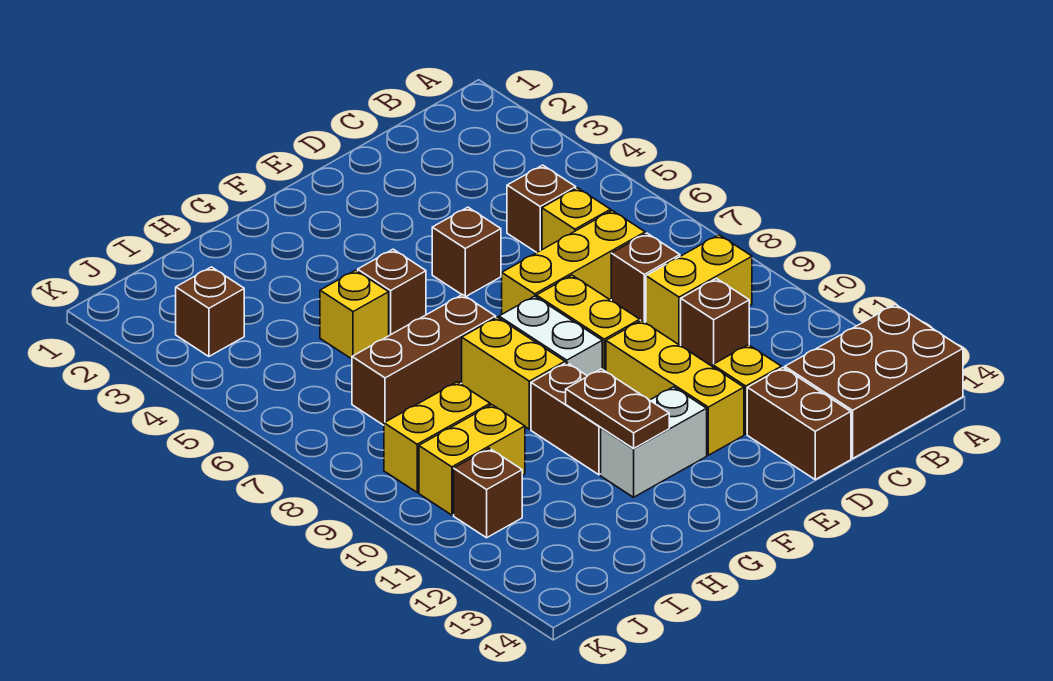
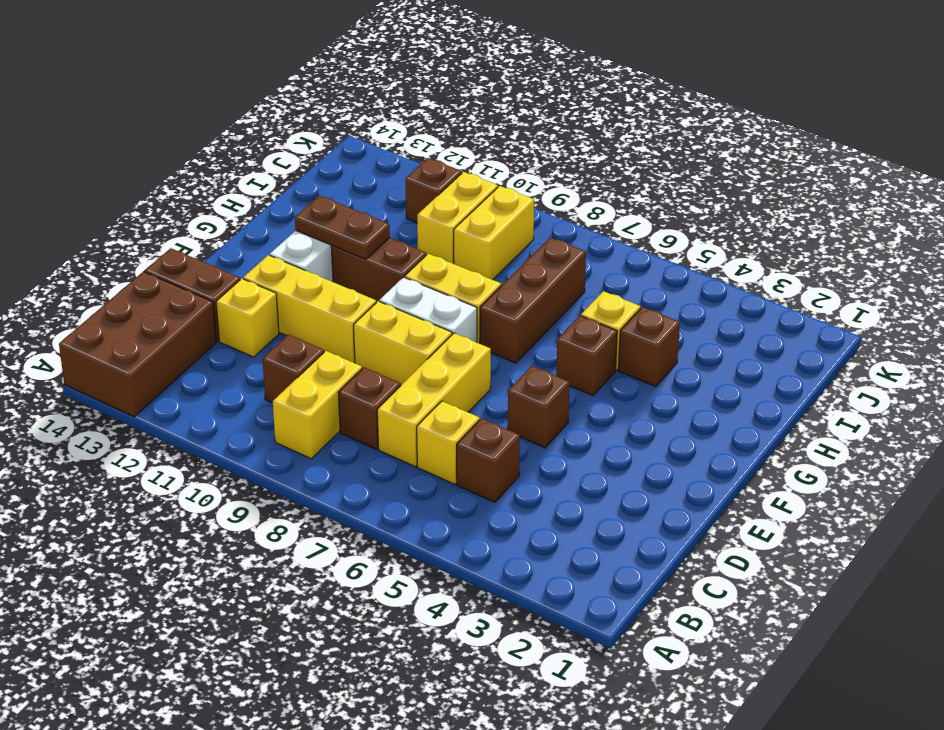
brown brick J3 level 1 -> brown brick H4 level 1

